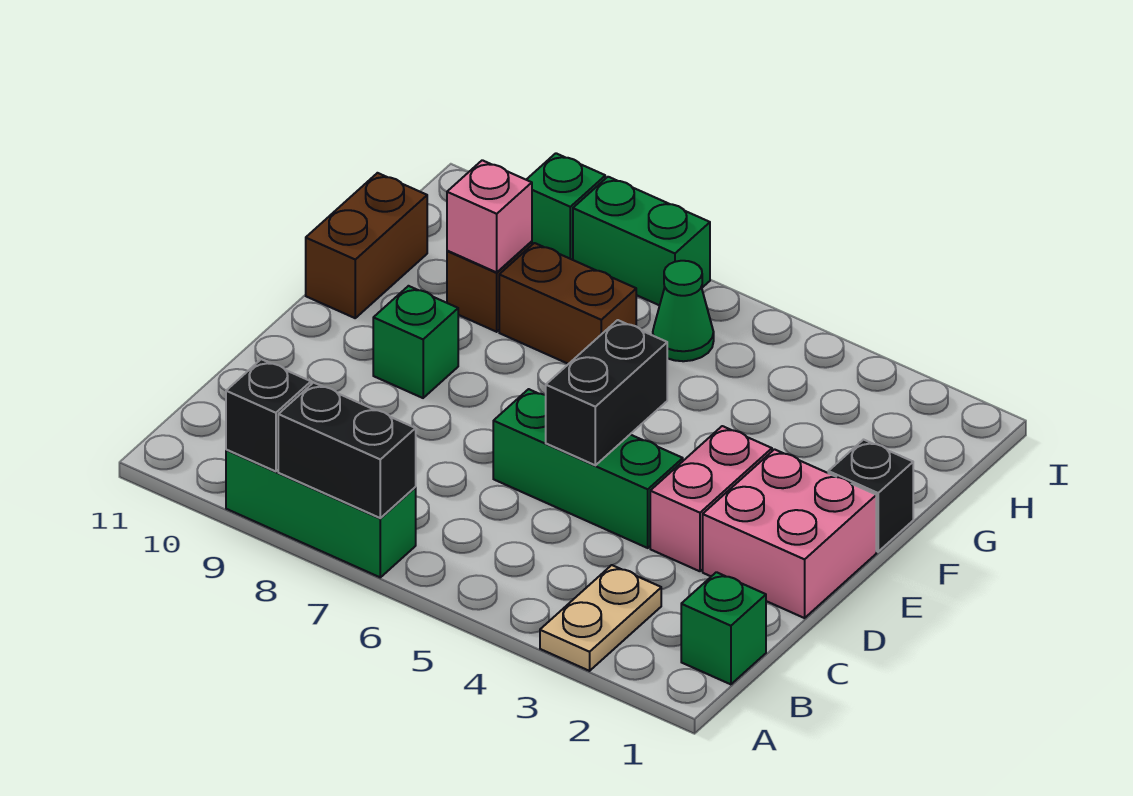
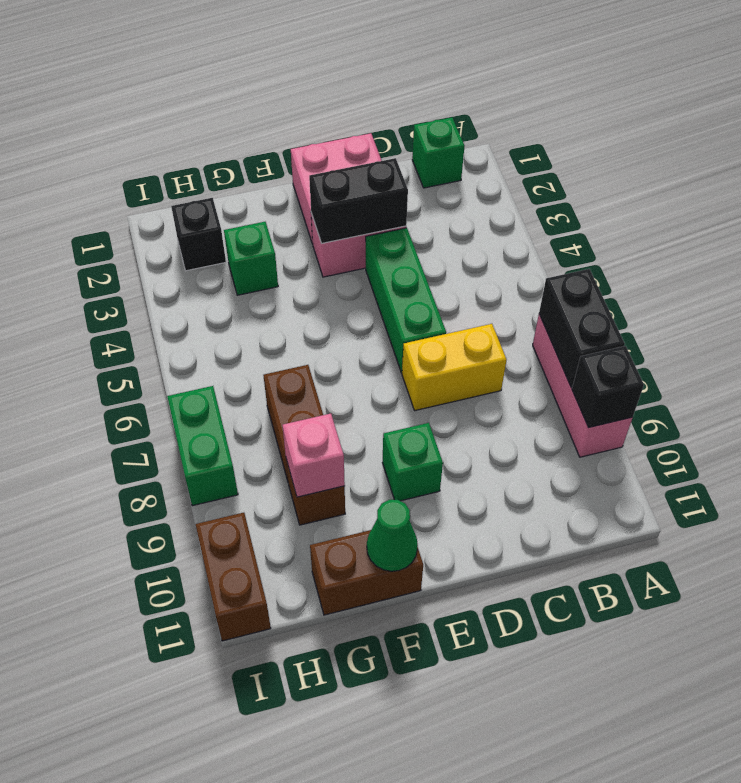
tan plate A3:B3 level 1 -> none
green brick A7:A9 level 1 -> pink brick A7:A9 level 1
none -> yellow brick C7:D7 level 1
black brick D5:E5 level 2 -> black brick D3:E3 level 2
black brick F1 level 1 -> black brick H2 level 1
green cone H6 level 1 -> green cone F11 level 2
green brick I9 level 1 -> green brick G3 level 1
none -> brown brick I10:I11 level 1

